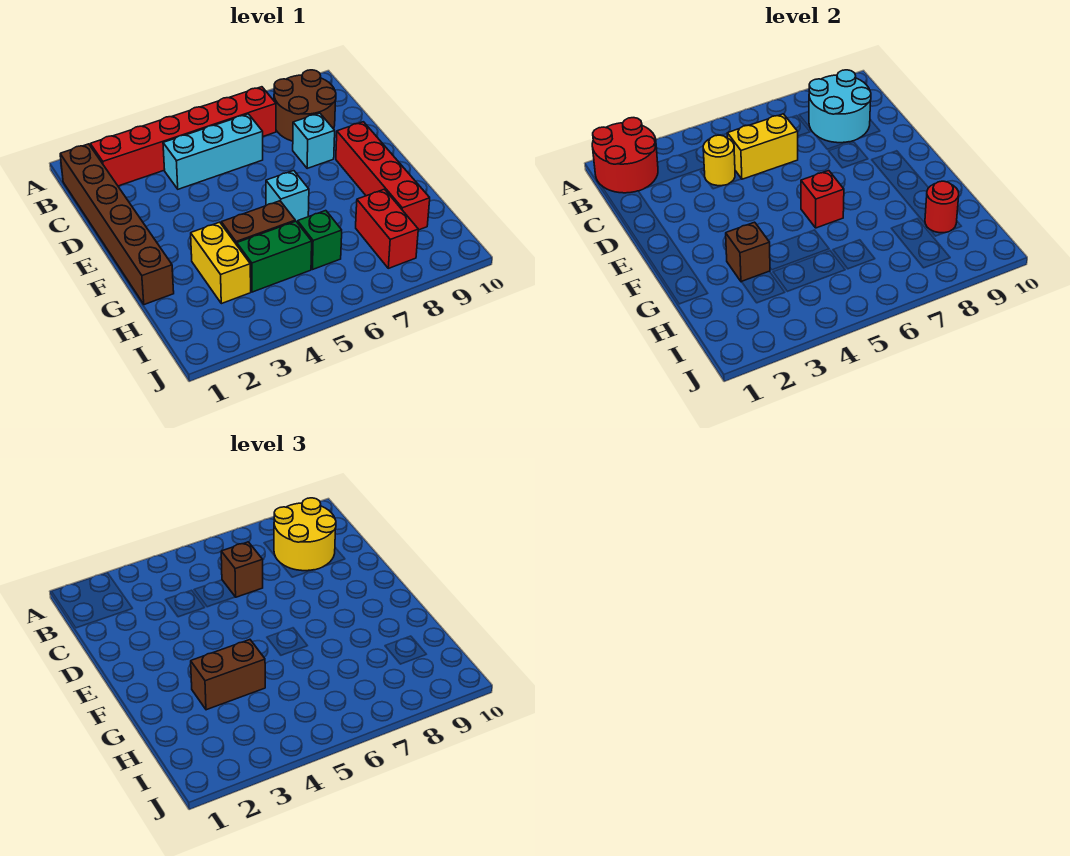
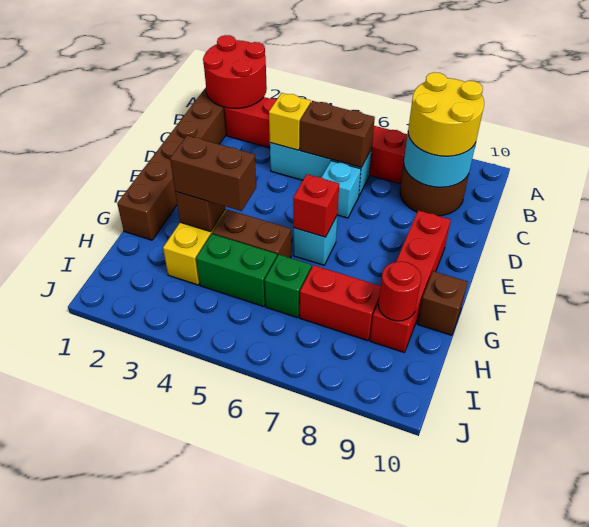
yellow round brick C4 level 2 -> yellow brick C4 level 2
yellow brick C5:C6 level 2 -> brown brick C5:C6 level 2
brown brick C6 level 3 -> brown brick G10 level 1
cyan brick D8 level 1 -> cyan brick D6 level 1
red brick H8:I8 level 1 -> red brick H7:H8 level 1

